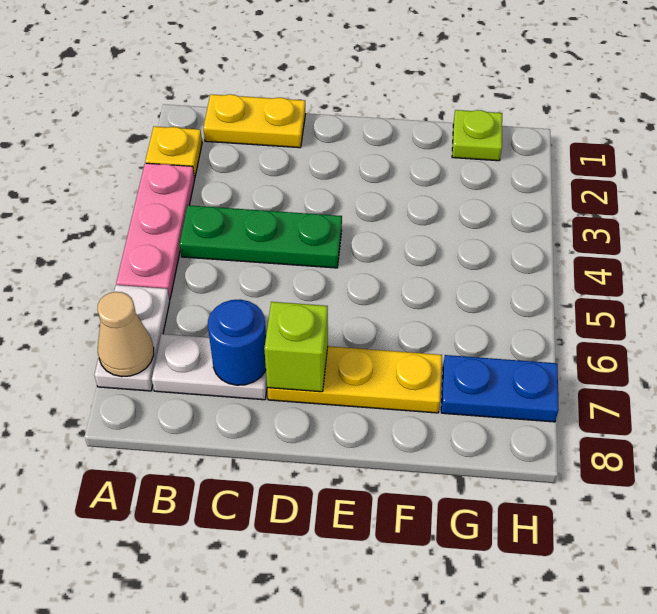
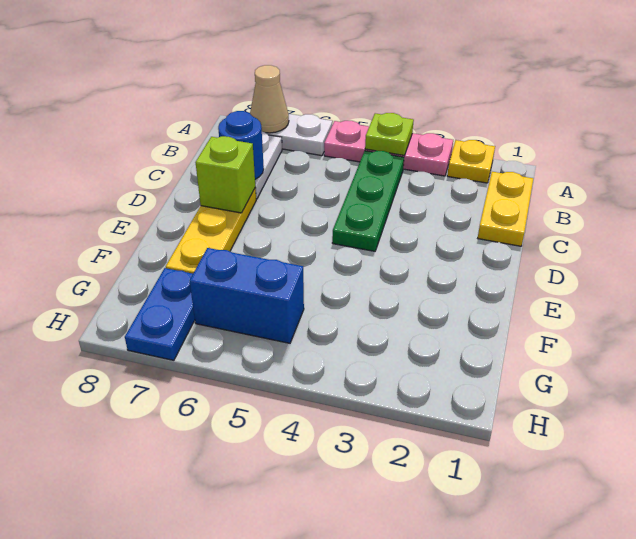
lime plate G1 level 1 -> lime plate A4 level 2
none -> blue brick G5:G6 level 1

